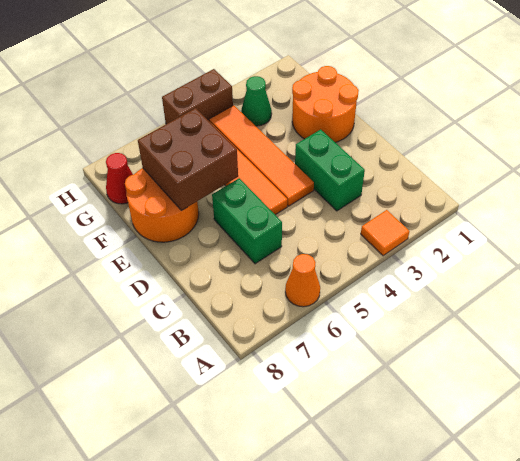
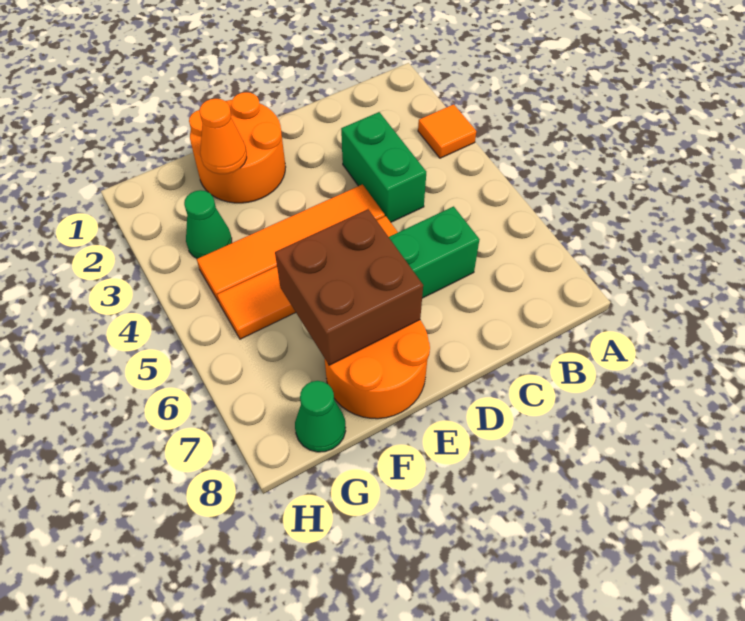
orange cone A6 level 1 -> orange cone F2 level 2
green brick C3:D3 level 1 -> green brick C3:C4 level 1
red cone G8 level 1 -> green cone G8 level 1
brown brick H4:H5 level 1 -> none

